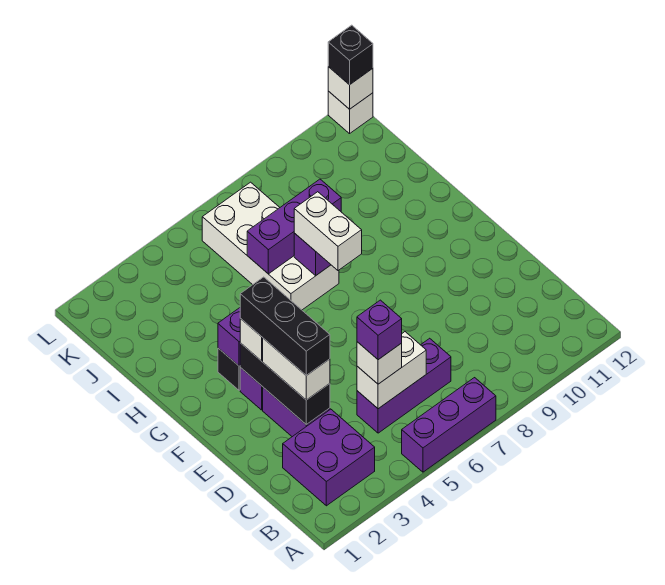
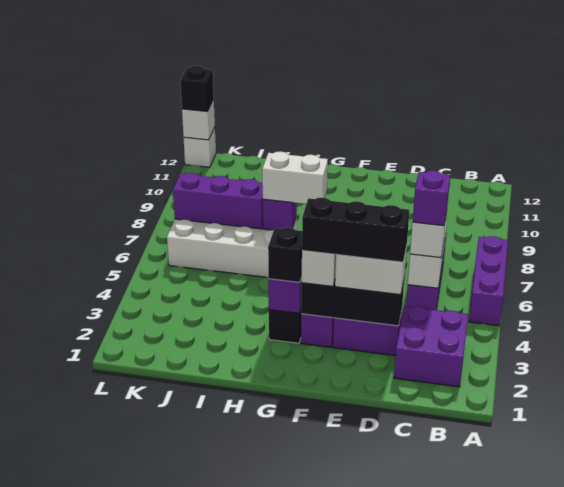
none -> black brick G3 level 3
purple brick I6:I8 level 2 -> purple brick I7:K7 level 2

